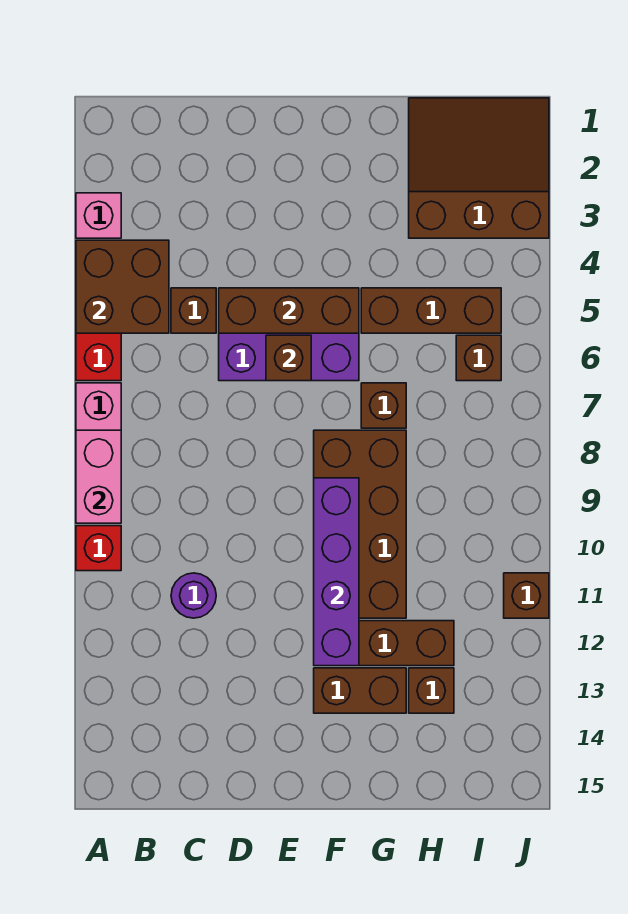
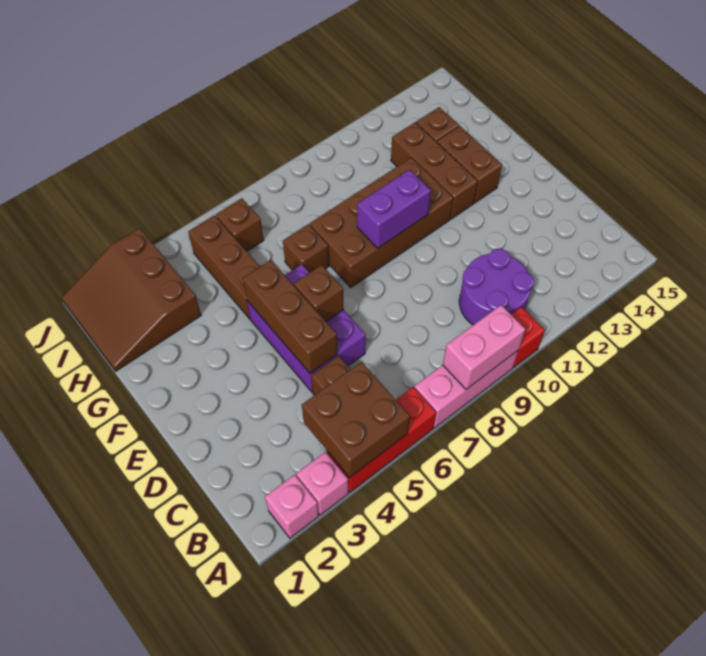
none -> pink brick A2 level 1
purple round brick C11 level 1 -> purple round brick B10:C11 level 1
purple brick F9:F12 level 2 -> purple brick F9:F10 level 2
brown brick J11 level 1 -> none

